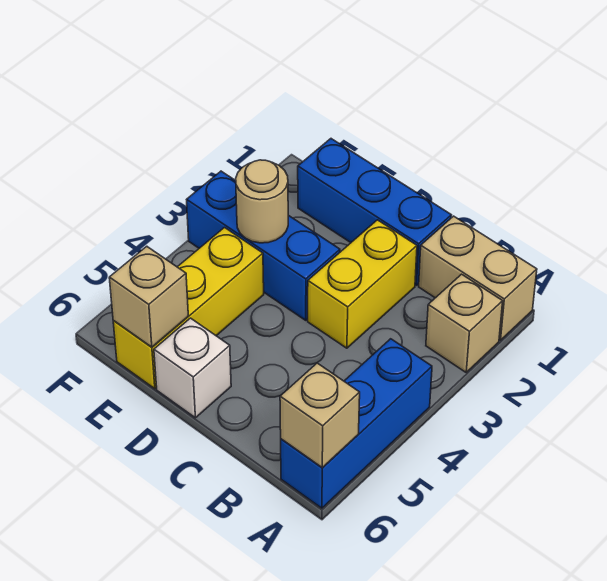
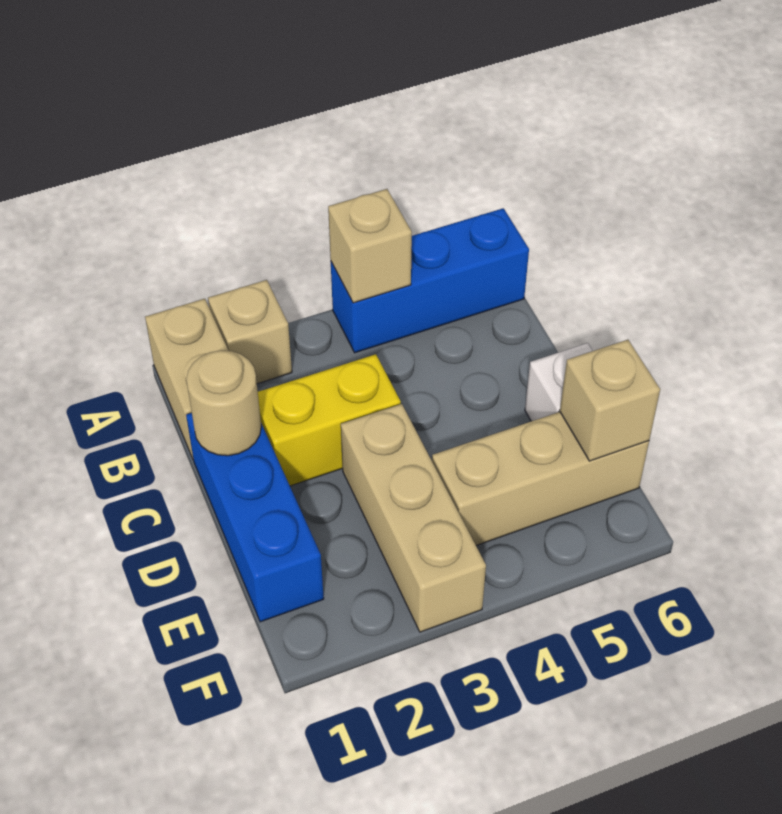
tan brick A6 level 2 -> tan brick A4 level 2
blue brick D3:F3 level 1 -> tan brick D3:F3 level 1
tan round brick E3 level 2 -> tan round brick C1 level 2
yellow brick E4:E6 level 1 -> tan brick E4:E6 level 1

